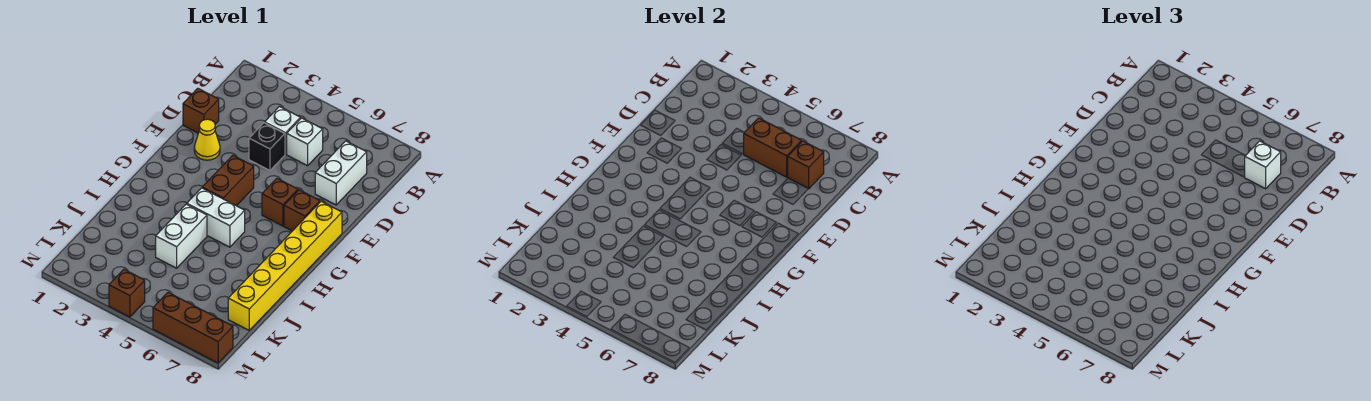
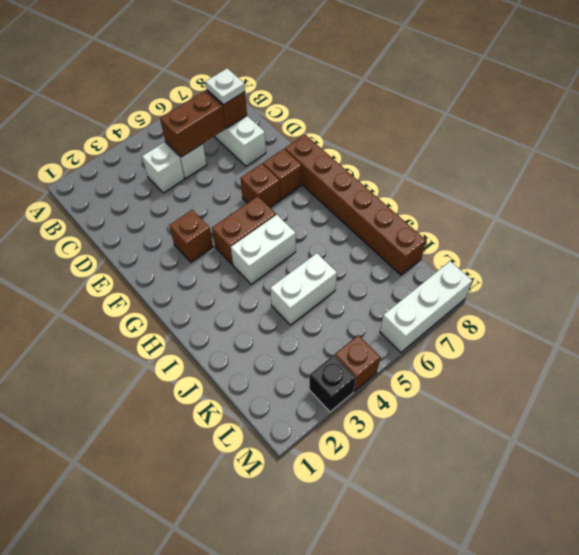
white brick C7 level 3 -> white plate C7 level 3
brown brick D1 level 1 -> brown brick F3 level 1
black brick D4 level 1 -> black brick M3 level 1
yellow cone E2 level 1 -> none
brown brick F4:G4 level 1 -> brown brick G4:G5 level 1
yellow brick F8:K8 level 1 -> brown brick F8:K8 level 1
white brick I4:J4 level 1 -> white brick J4:J5 level 1
brown brick M6:M8 level 1 -> white brick M6:M8 level 1

